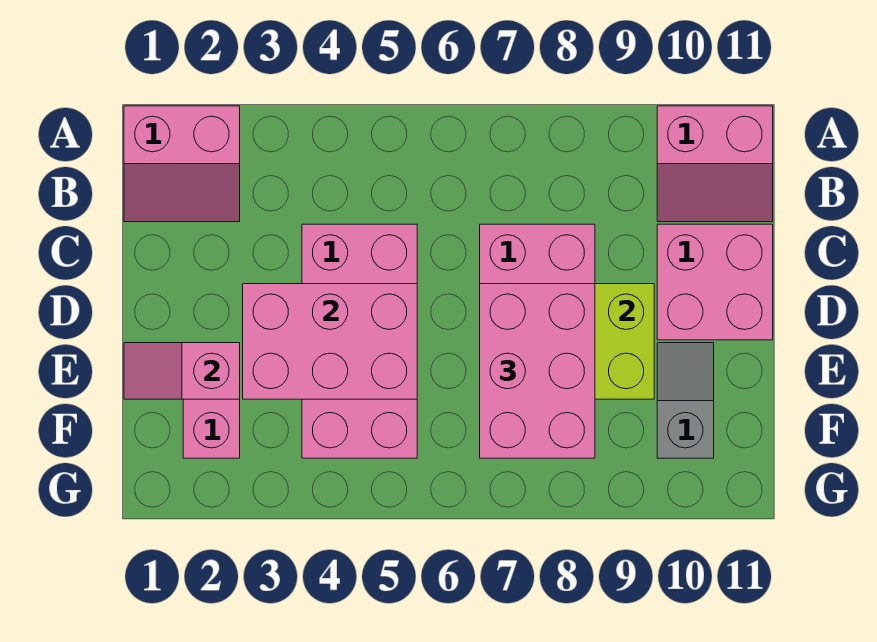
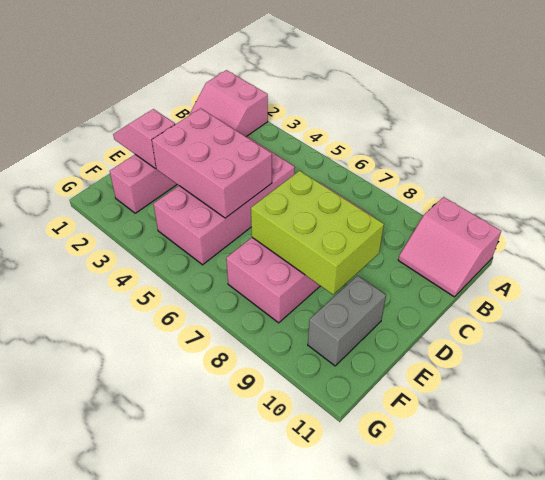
pink brick C10:D11 level 1 -> none
pink brick D7:F8 level 3 -> none
grey slope E10:F10 level 1 top F -> grey brick E10:F10 level 1

